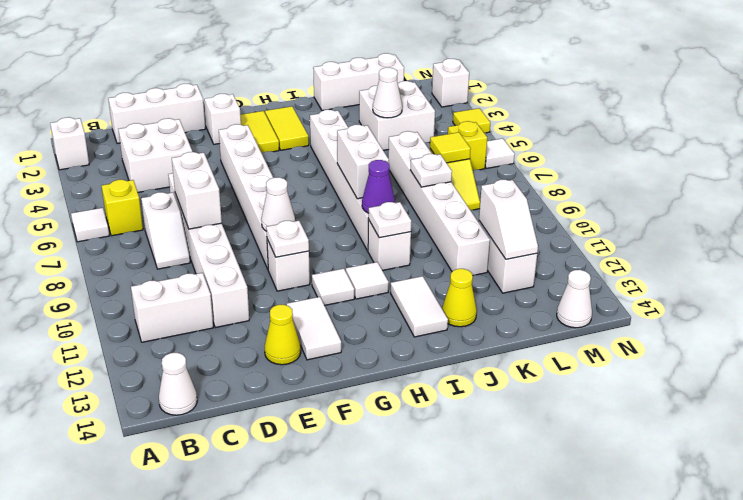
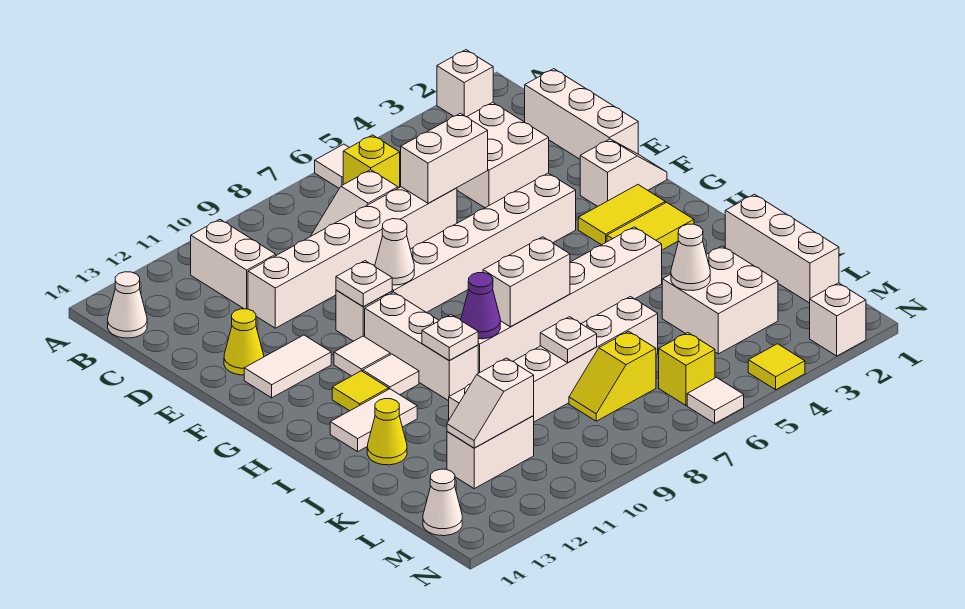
white brick D7:D8 level 2 -> white brick D5:D6 level 2
white brick I10 level 1 -> white brick G10:I10 level 1
yellow tile L7 level 2 -> yellow tile H12 level 1

